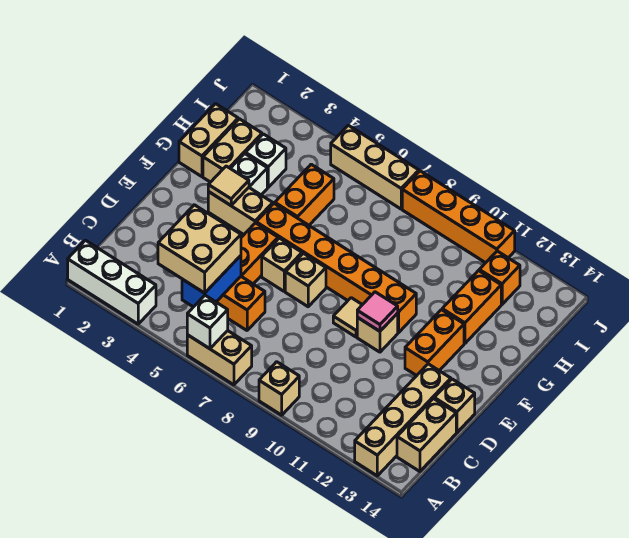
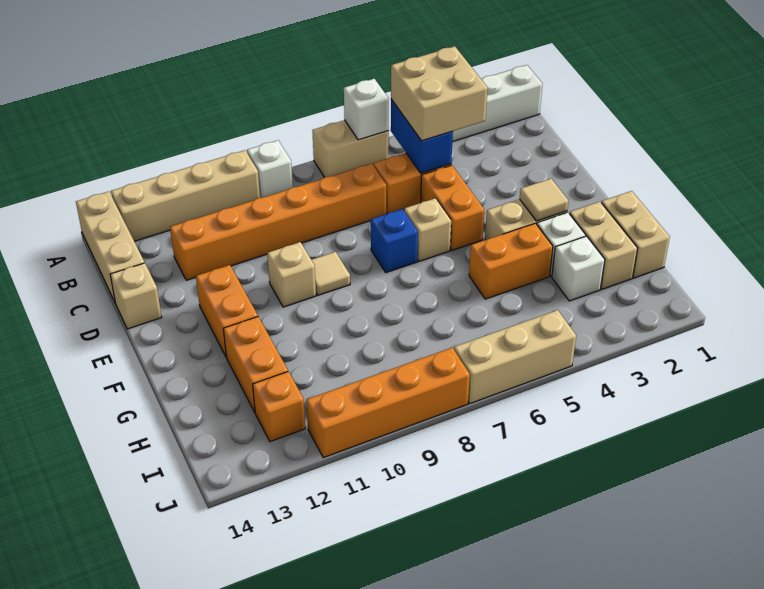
tan brick A9 level 1 -> white brick A9 level 1
tan brick A13:D13 level 1 -> tan brick A10:A13 level 1
tan brick B14:C14 level 1 -> tan brick A14:C14 level 1
tan brick E7 level 1 -> blue brick E7 level 1
pink tile E10 level 2 -> none
orange brick F5:F10 level 1 -> orange brick C7:C12 level 1
orange brick G5:H5 level 1 -> orange brick G4:G5 level 1

